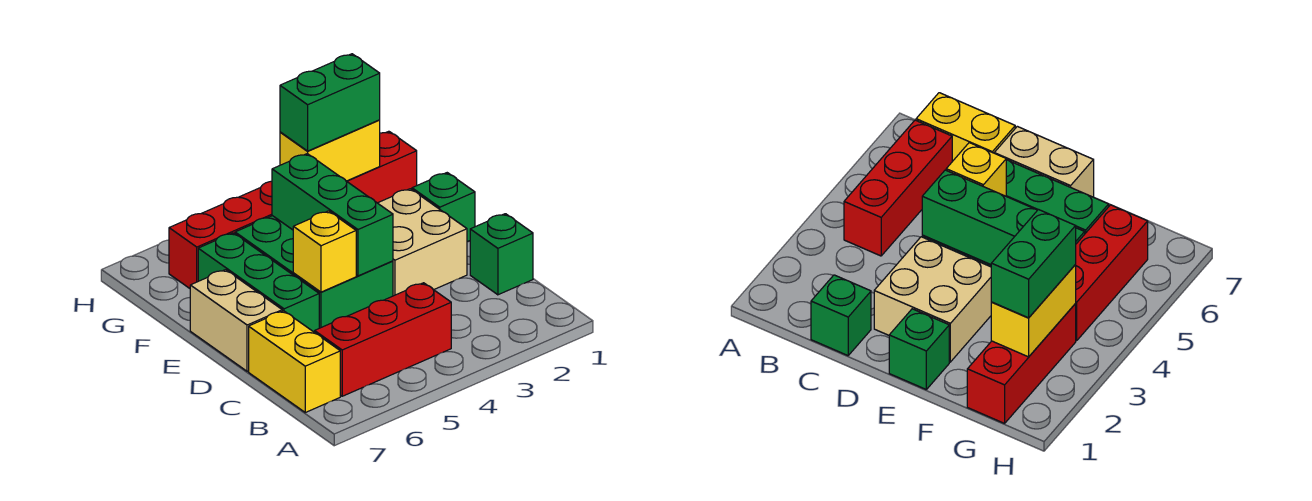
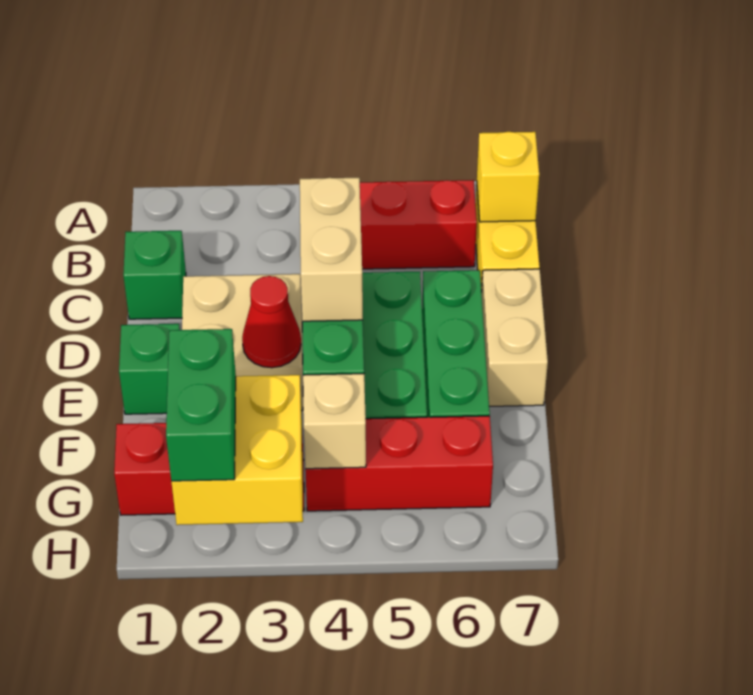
none -> tan brick D4:E4 level 3
yellow brick D5 level 2 -> yellow brick B7 level 2
none -> red cone E3 level 2
yellow brick G2:G3 level 2 -> yellow brick G2:H3 level 2
green brick G2:G3 level 3 -> green brick G2:H2 level 3
none -> tan brick G4 level 2

